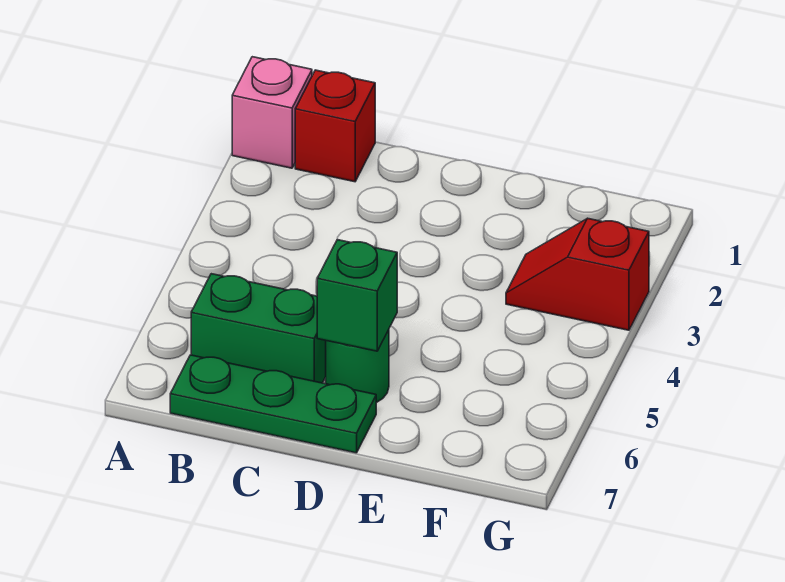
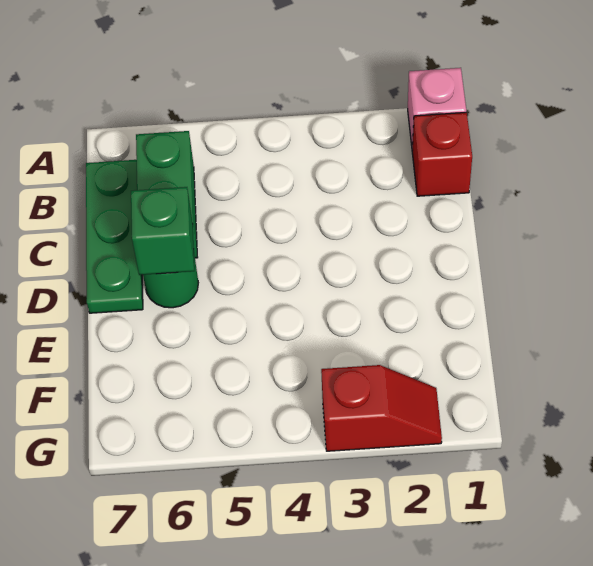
red slope F3:G3 level 1 top G -> red slope G2:G3 level 1 top 3

